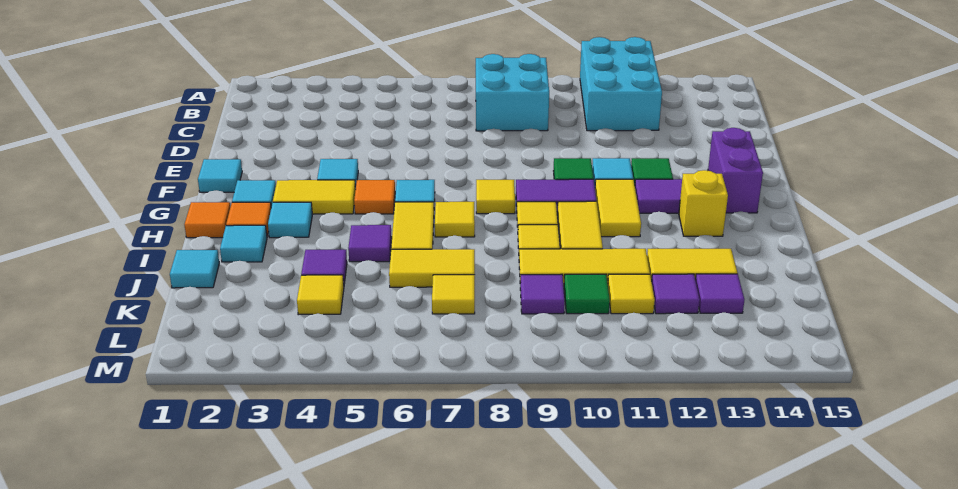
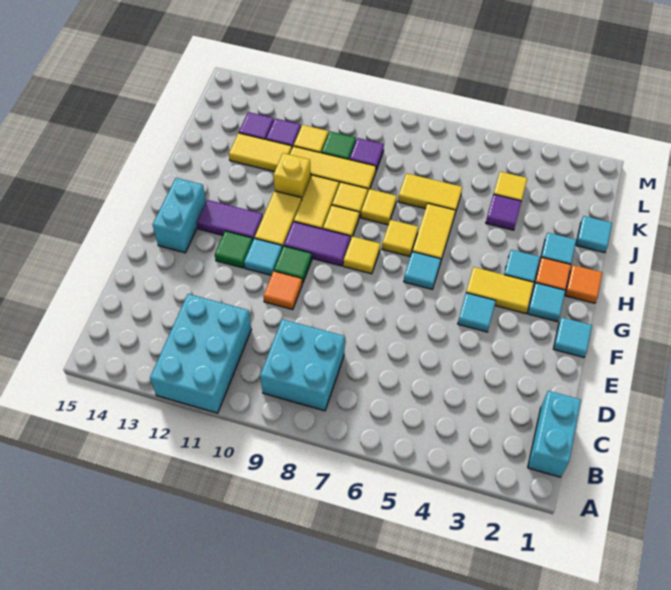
none -> cyan brick B1:C1 level 1
purple brick F14:G14 level 1 -> cyan brick F14:G14 level 1
orange tile G5 level 1 -> orange tile E10 level 1
yellow brick H13 level 1 -> yellow brick I11 level 1
purple tile I5 level 1 -> none
yellow tile K7 level 1 -> yellow tile I8 level 1

